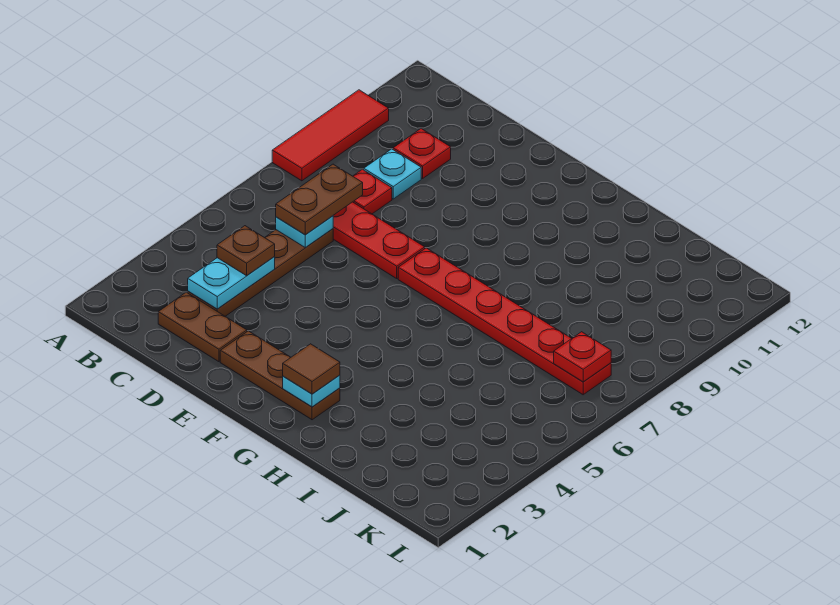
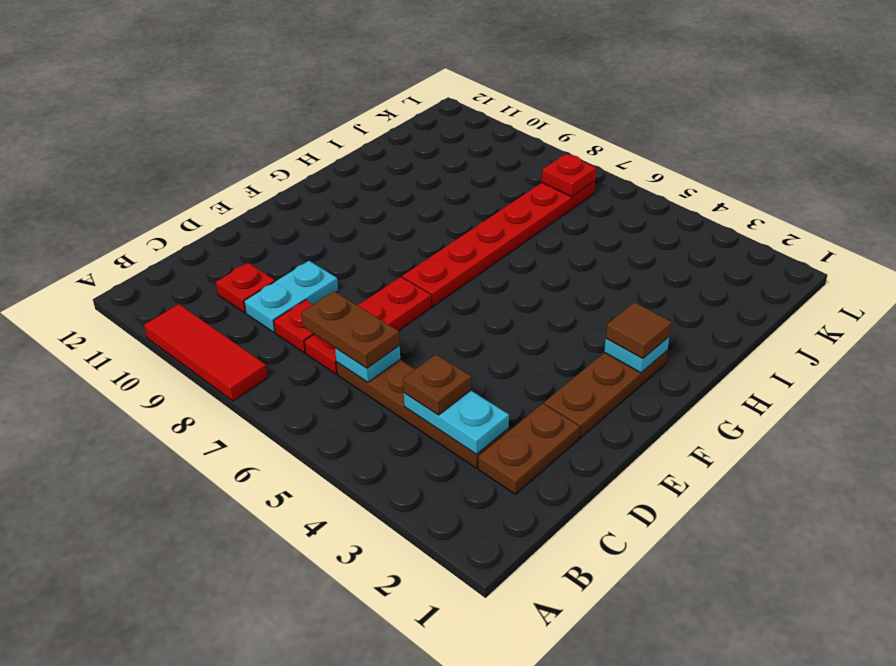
cyan plate C9 level 1 -> cyan plate C9:D9 level 1

